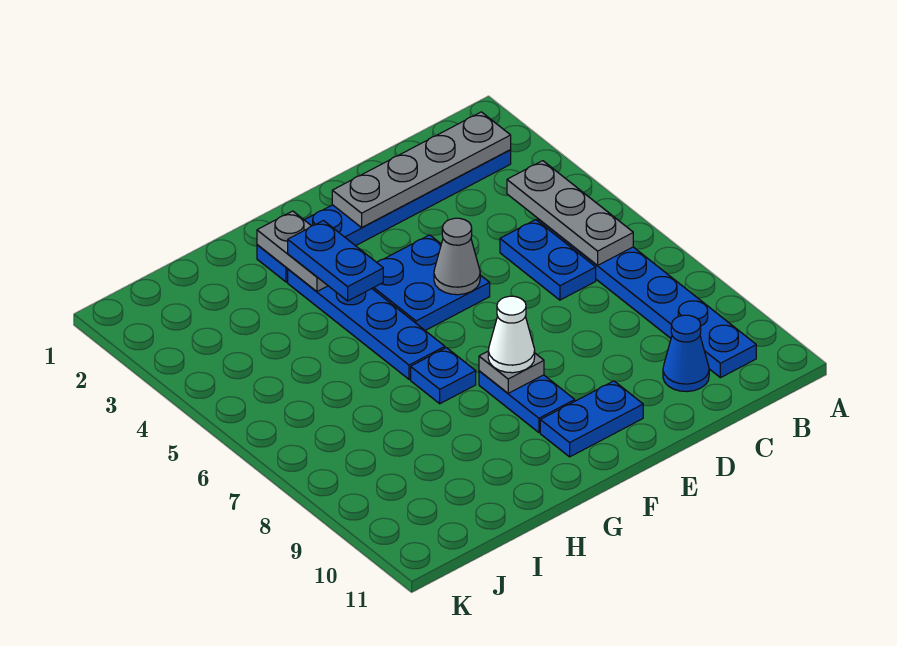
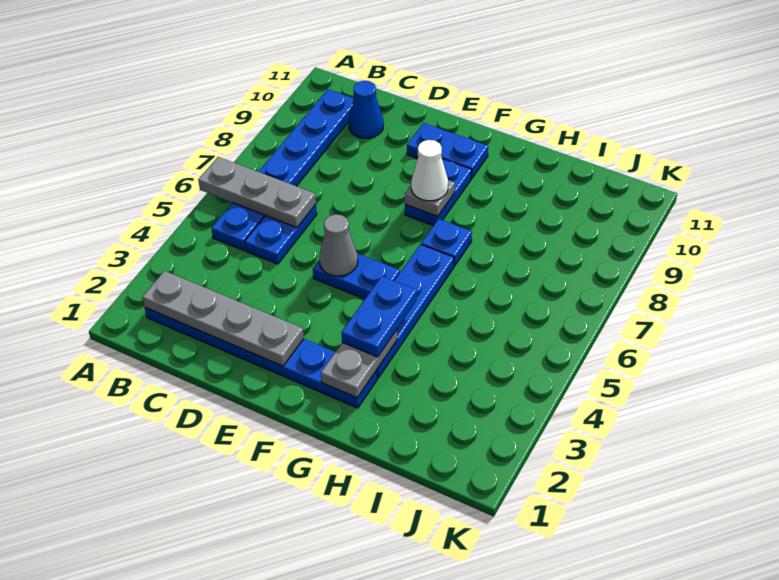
grey plate B4:B6 level 2 -> grey plate A6:C6 level 2
blue plate E4:F5 level 1 -> blue plate E5:F5 level 1

